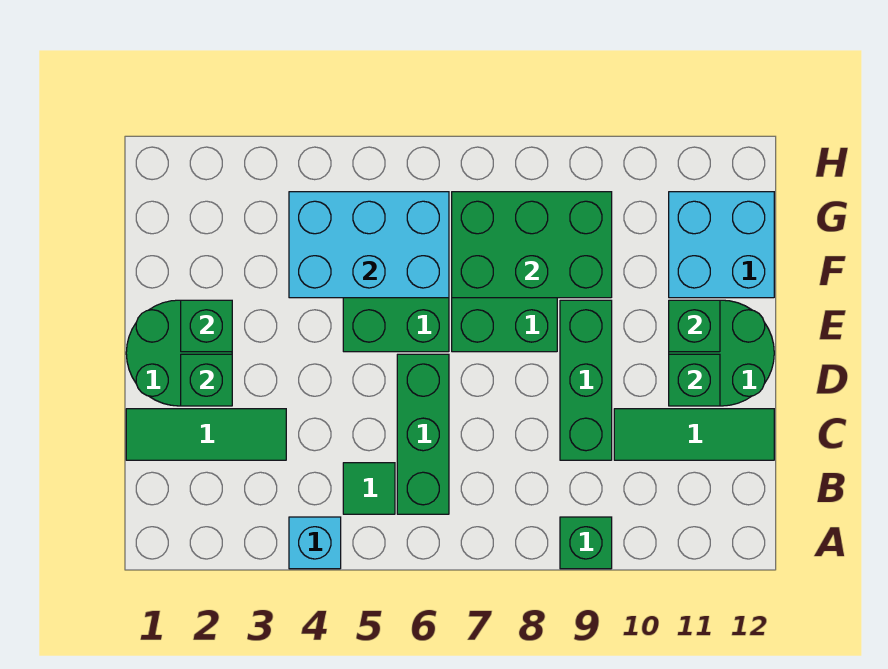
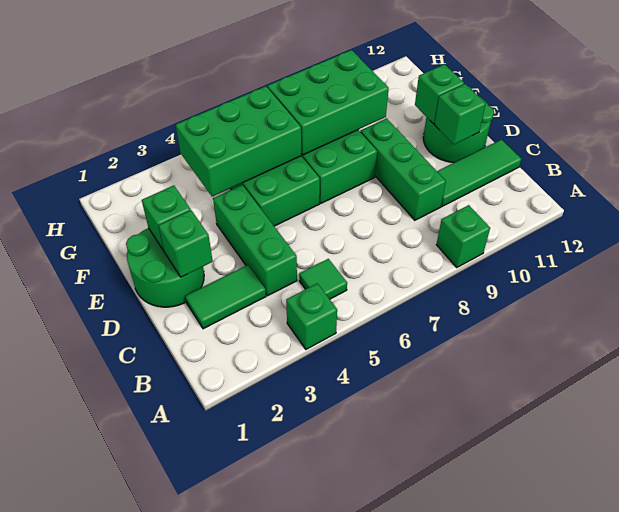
cyan brick A4 level 1 -> green brick A4 level 1
green brick B6:D6 level 1 -> green brick C4:E4 level 1
green tile C1:C3 level 1 -> green tile C2:C3 level 1
cyan brick F4:G6 level 2 -> green brick F4:G6 level 2
cyan brick F11:G12 level 1 -> none

